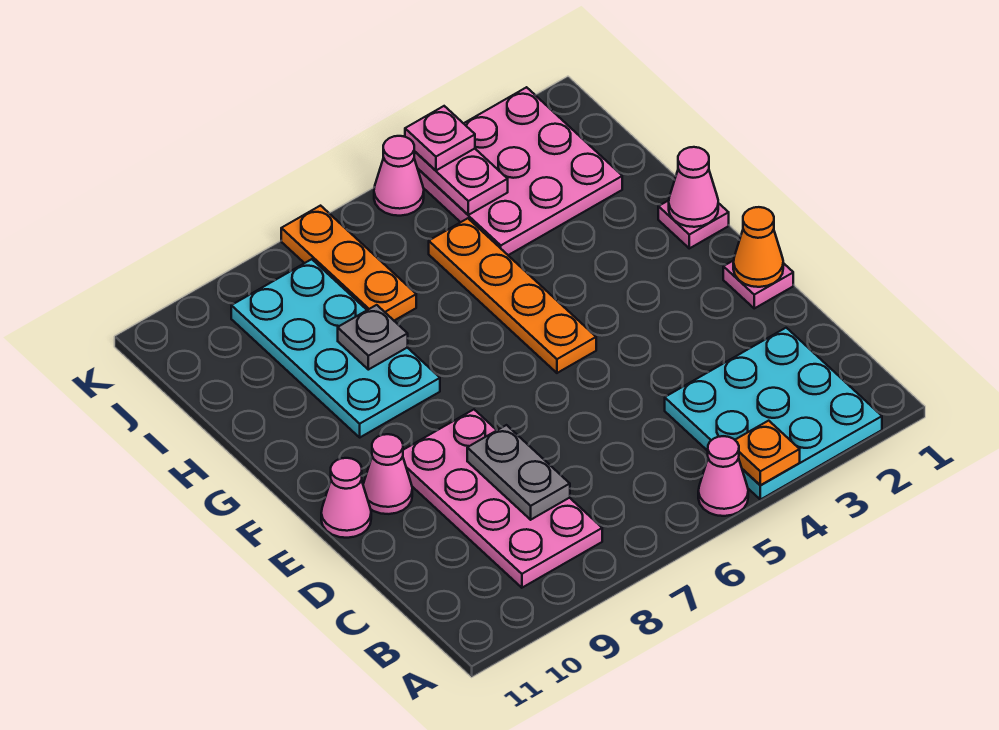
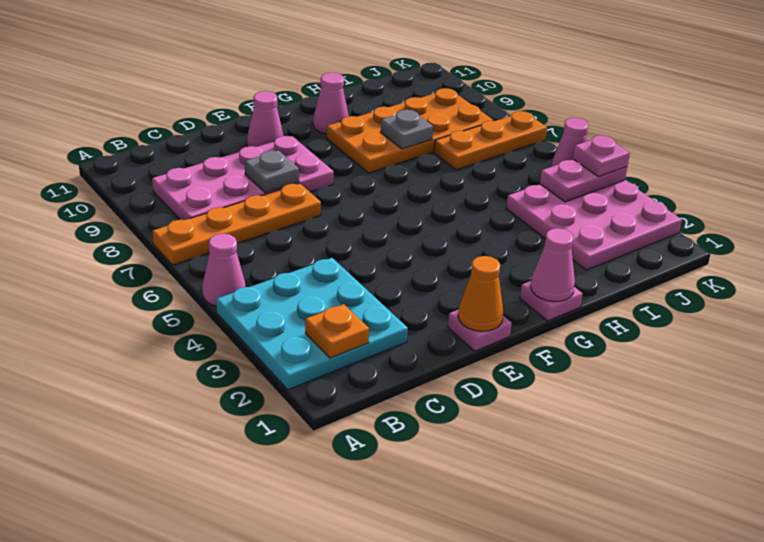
orange plate A4 level 2 -> orange plate B2 level 2
grey plate C8:D8 level 2 -> grey plate D8 level 2
pink cone E11 level 1 -> pink cone G10 level 1
orange plate F5:I5 level 1 -> orange plate A7:D7 level 1
cyan plate G8:J9 level 1 -> orange plate G8:J9 level 1

